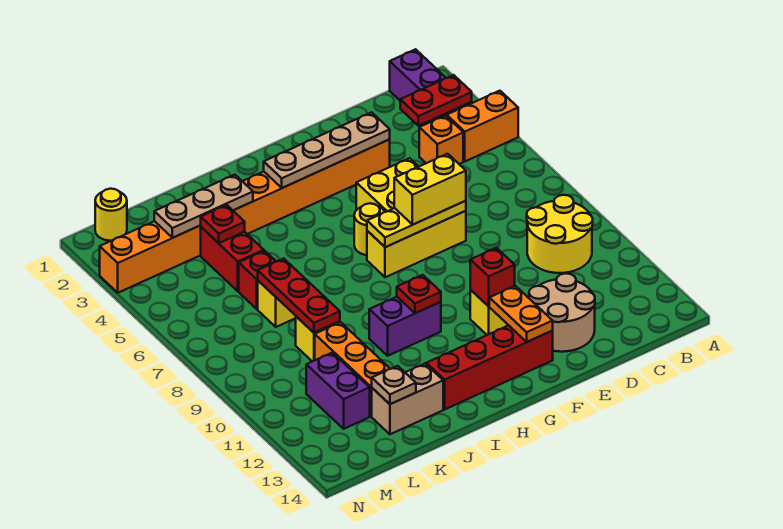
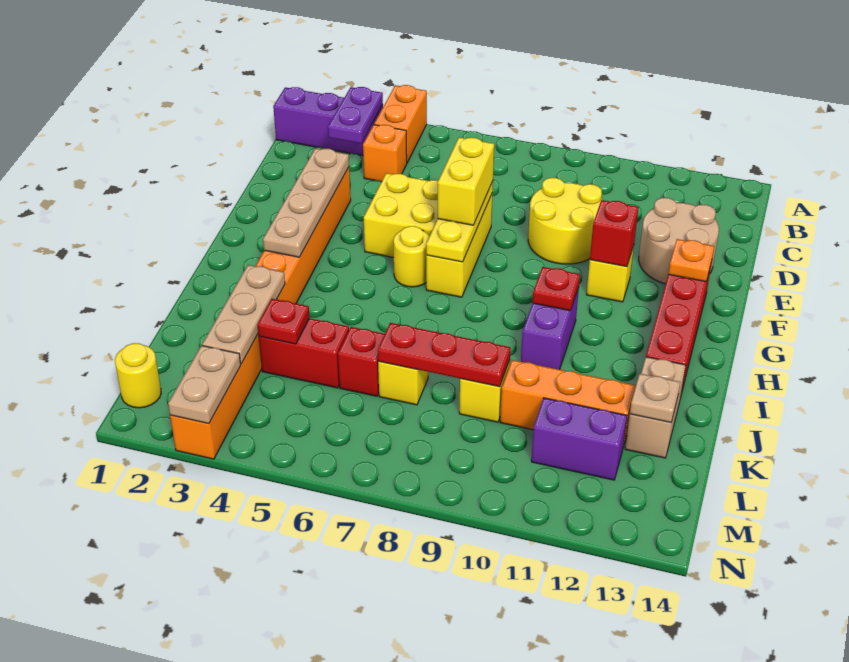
red plate B3:C3 level 2 -> purple plate B3:C3 level 2
yellow round brick B9:C10 level 1 -> yellow round brick D9:E10 level 1
orange plate F12:F13 level 2 -> orange plate F13 level 2
none -> tan plate M3:N3 level 2

